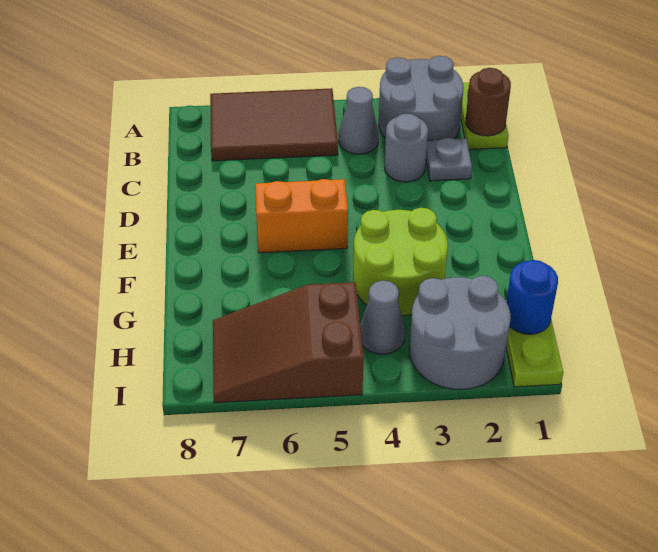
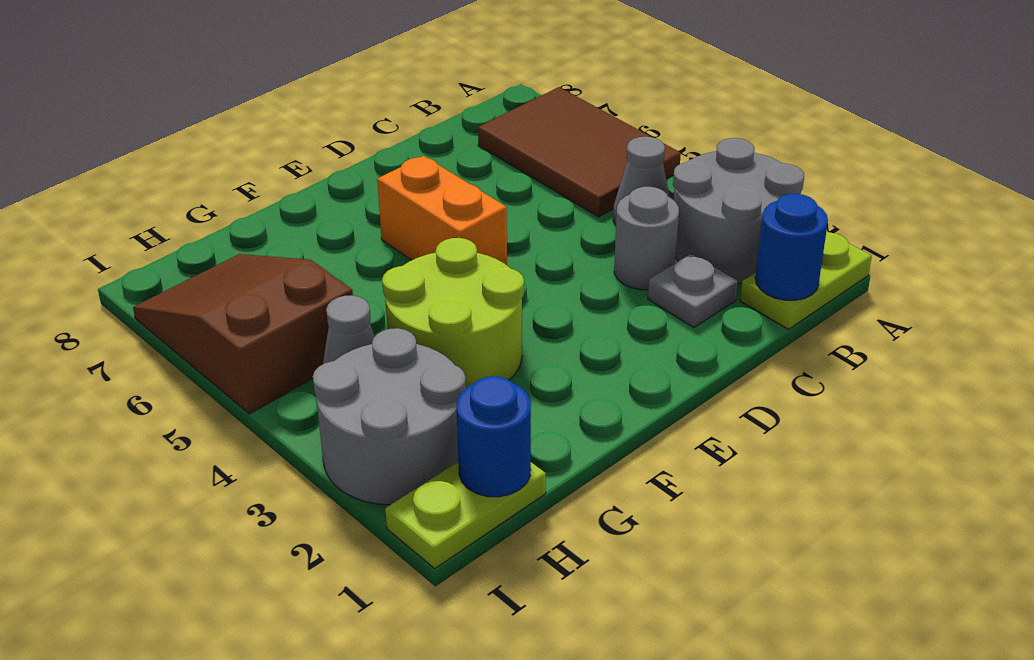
brown round brick B1 level 2 -> blue round brick B1 level 2

